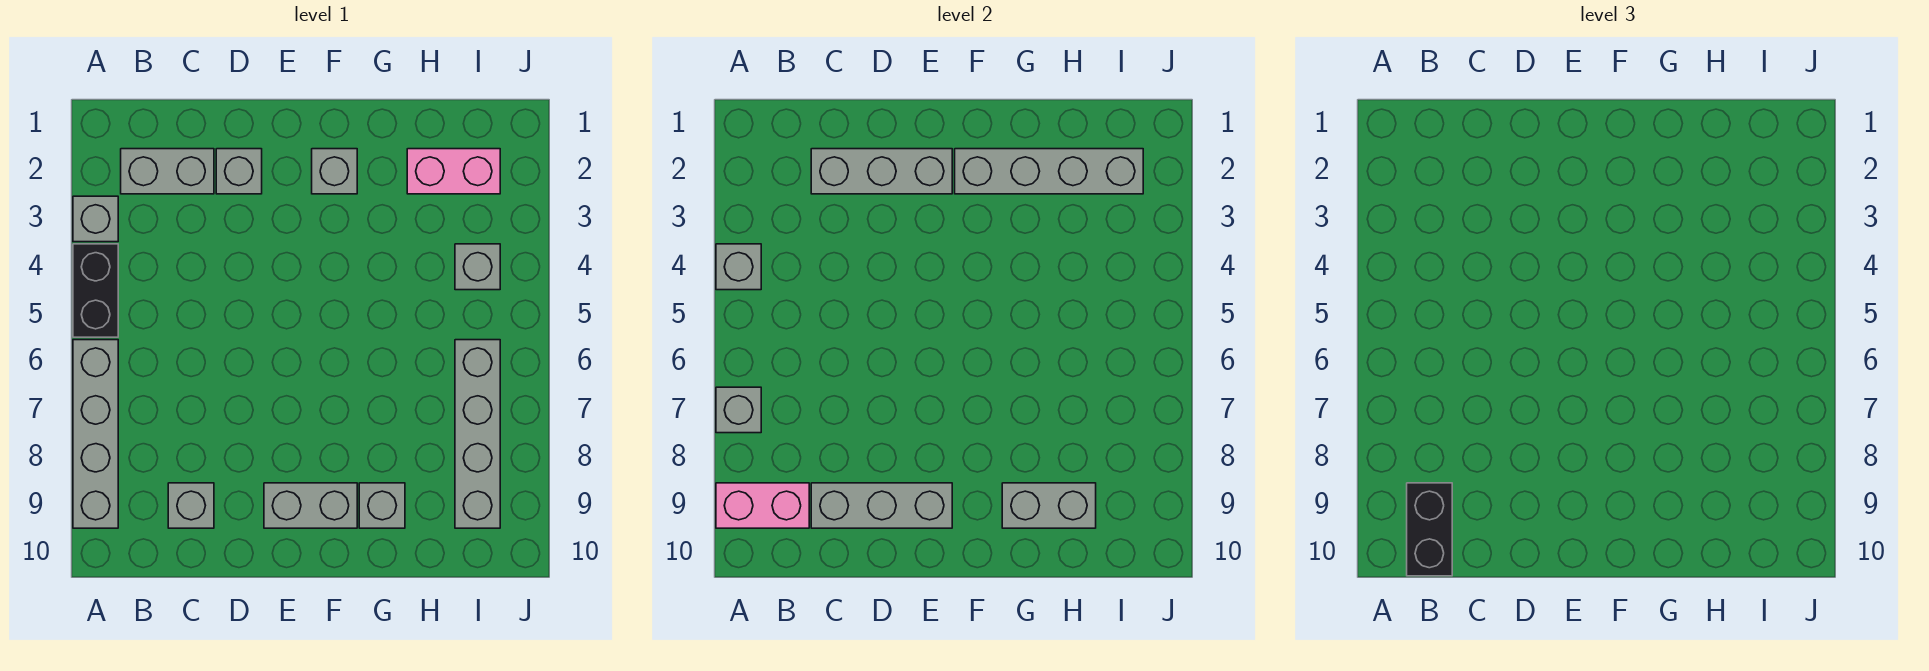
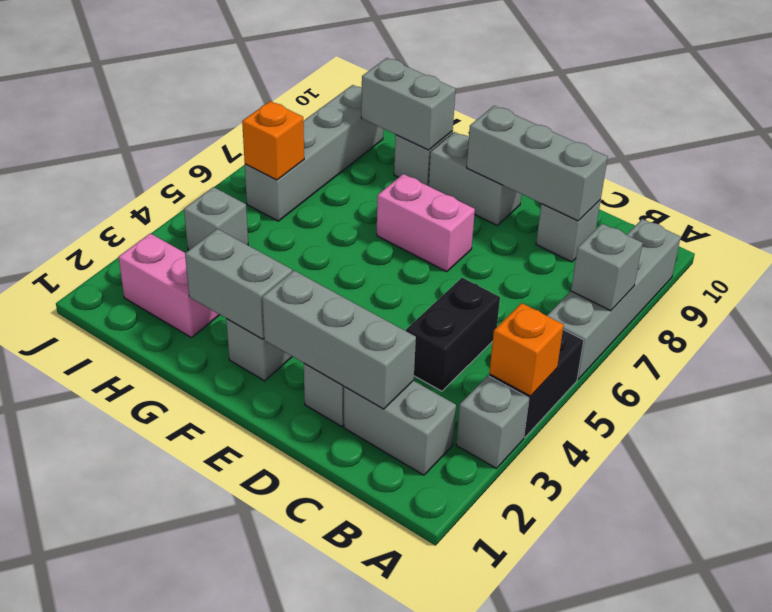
grey brick A4 level 2 -> orange brick A4 level 2
pink brick A9:B9 level 2 -> pink brick E7:F7 level 1
black brick B9:B10 level 3 -> black brick C4:C5 level 1
grey brick F2:I2 level 2 -> grey brick F2:G2 level 2
none -> orange brick I6 level 2

